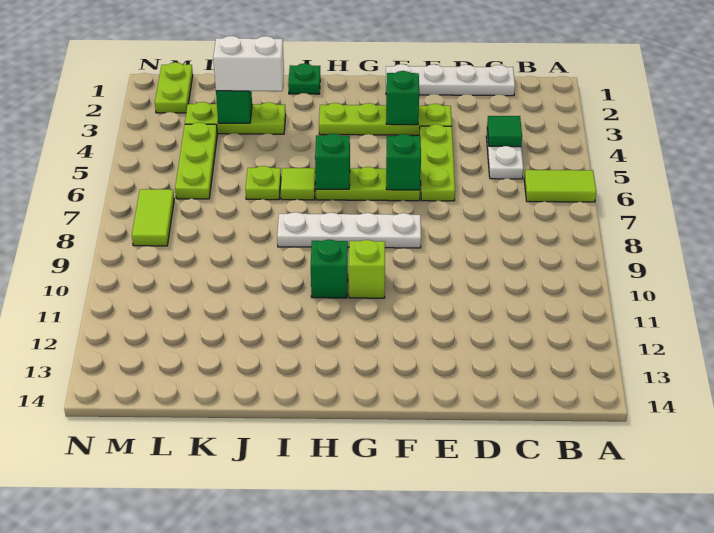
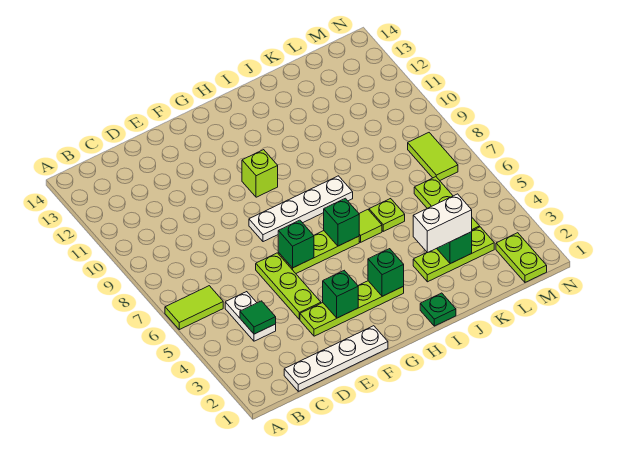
green brick H10 level 1 -> green brick H3 level 2

